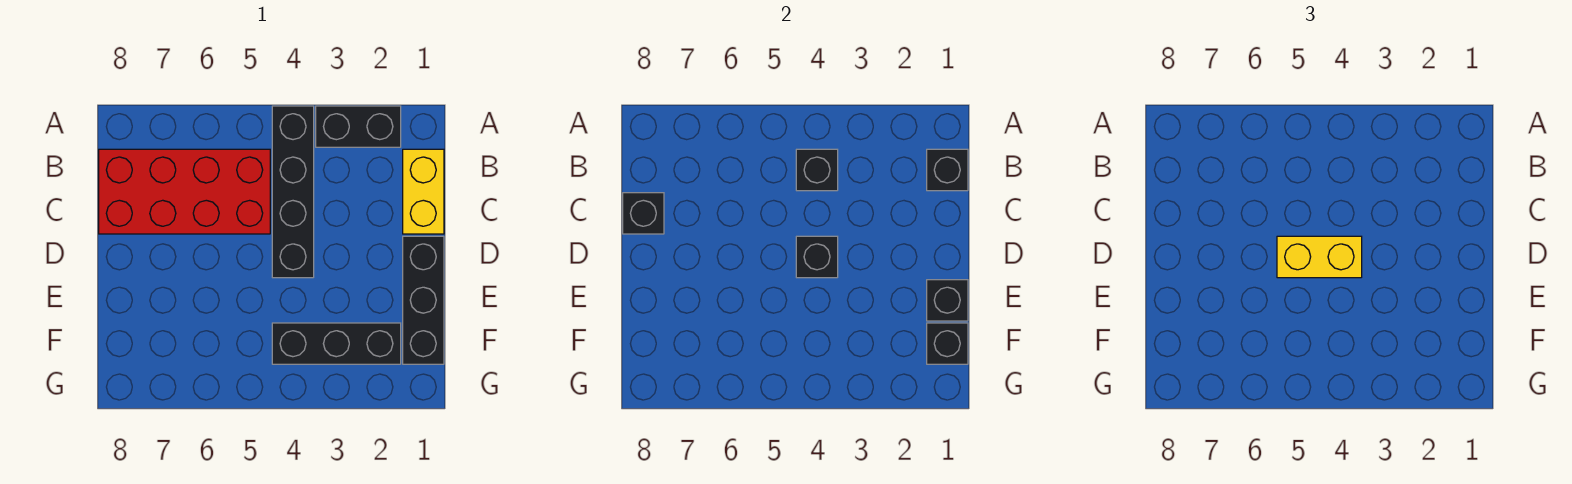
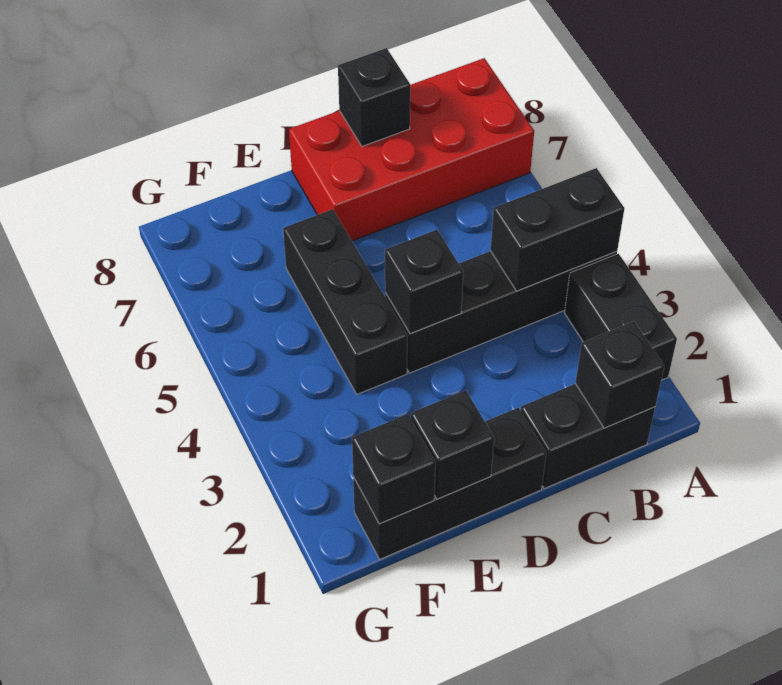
yellow brick B1:C1 level 1 -> black brick B1:C1 level 1
black brick B4 level 2 -> black brick A4:B4 level 2
red brick B5:C8 level 1 -> red brick A7:D8 level 1
yellow brick D4:D5 level 3 -> none
black brick F2:F4 level 1 -> black brick E4:E6 level 1

